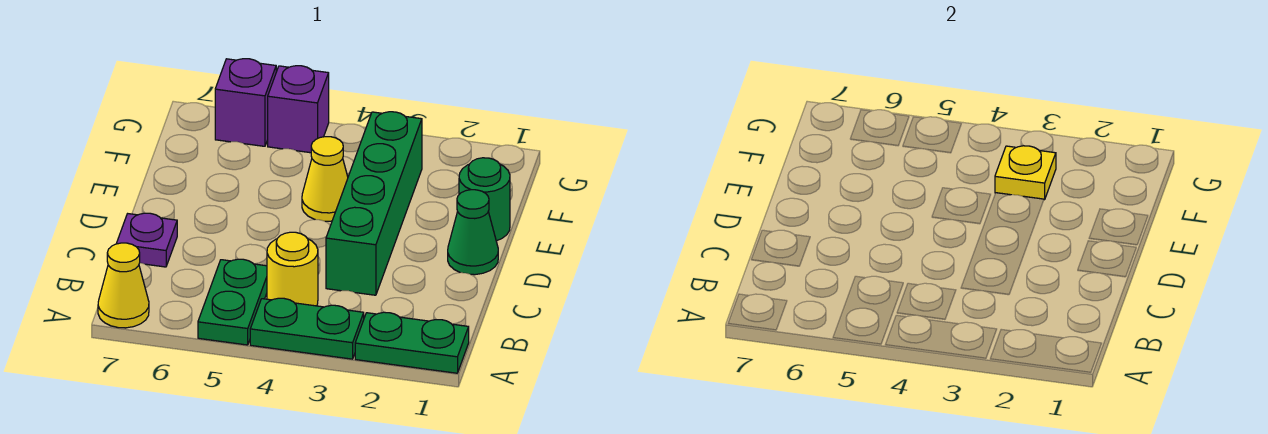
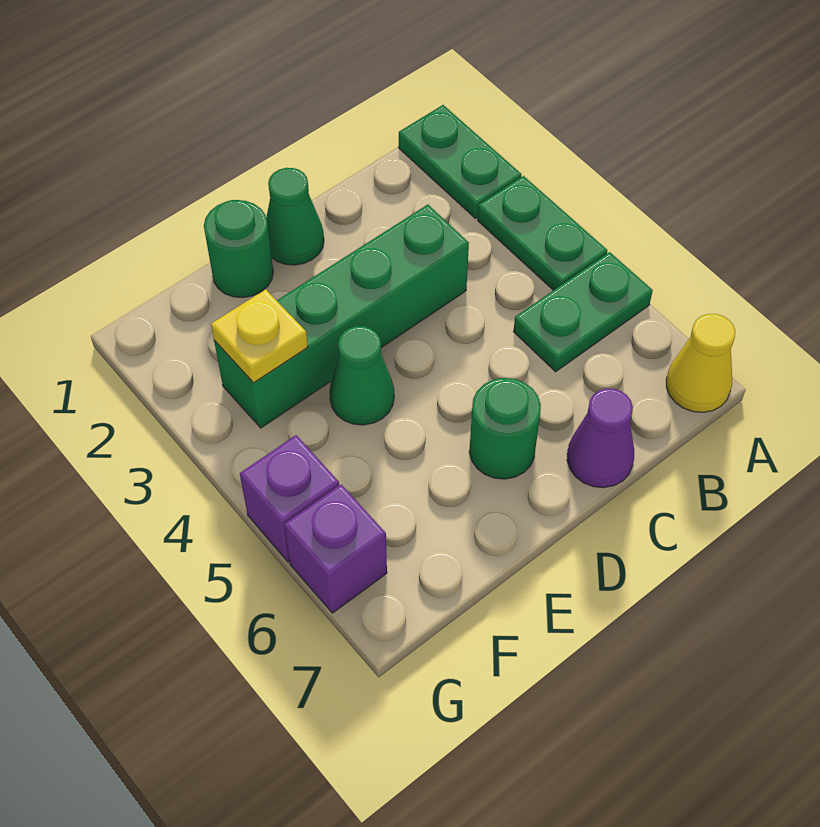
yellow round brick B4 level 1 -> none
purple plate C7 level 1 -> purple cone C7 level 1
none -> green round brick D6 level 1
yellow cone E4 level 1 -> green cone E4 level 1

